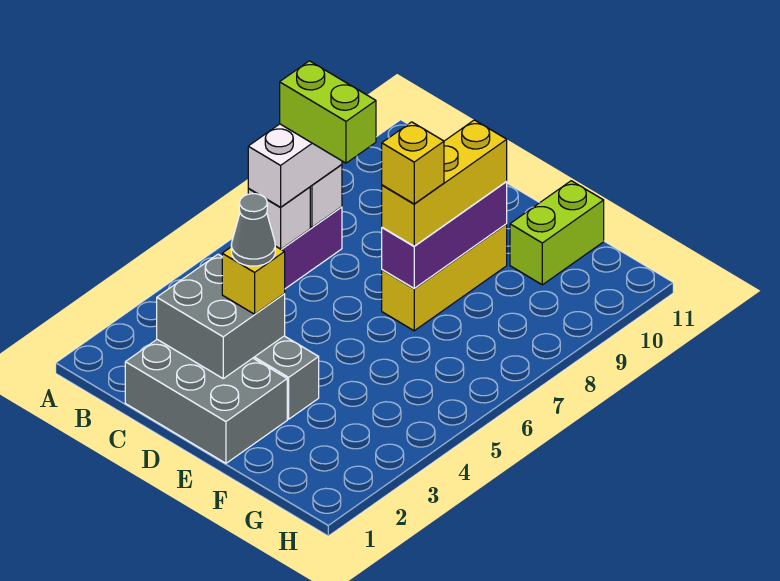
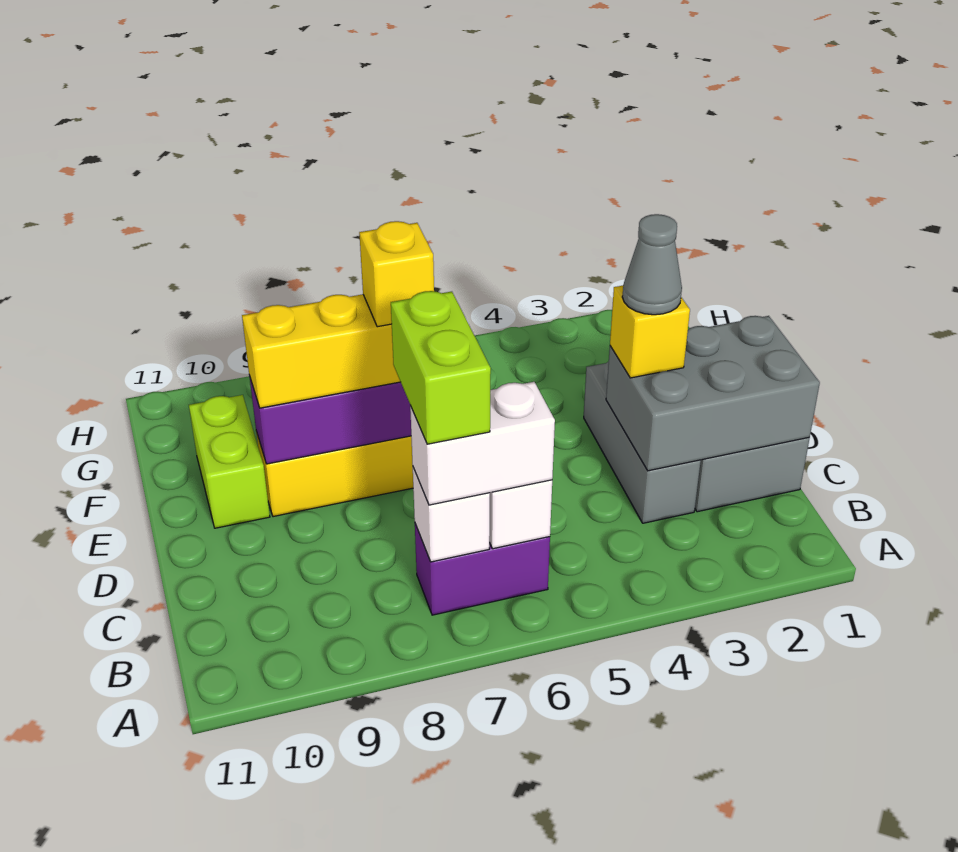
grey brick C2:D3 level 2 -> grey brick C1:D3 level 2
lime brick F10:F11 level 1 -> lime brick E10:F10 level 1

